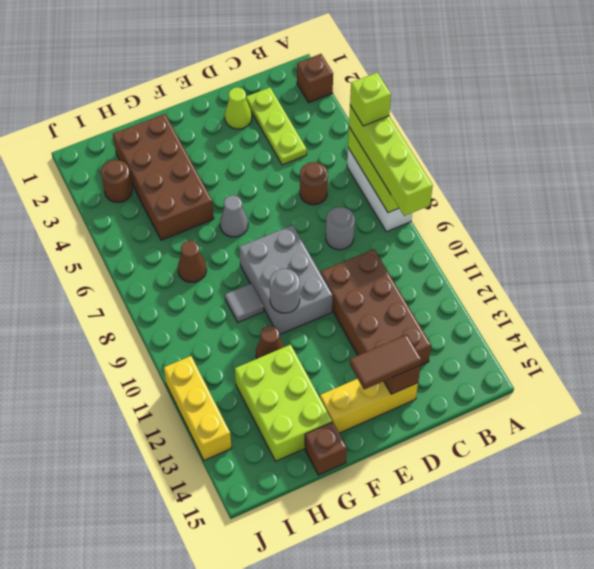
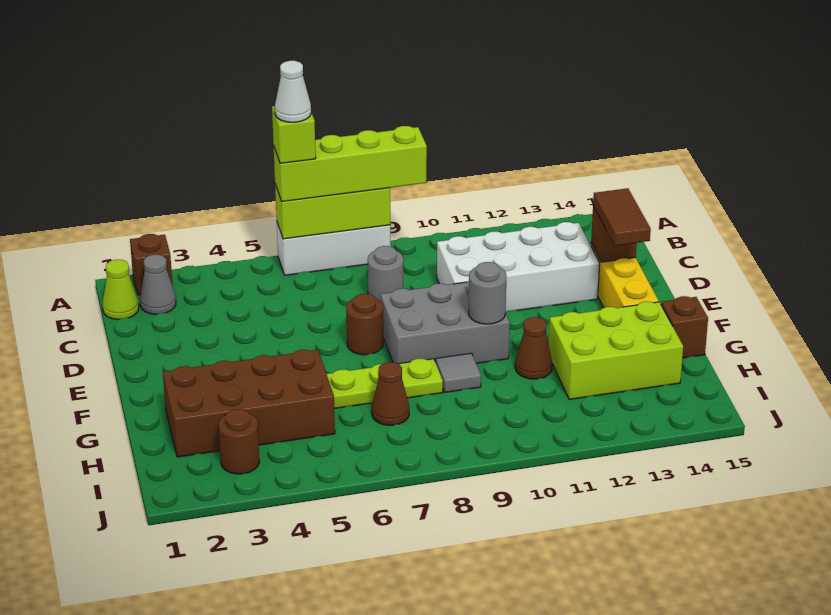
none -> white cone A6 level 5
lime plate C2:C4 level 1 -> lime plate G6:G8 level 1
brown round brick C6 level 1 -> brown round brick E7 level 1
brown brick C10:D13 level 1 -> white brick C10:D13 level 1
lime cone D2 level 1 -> lime cone B1 level 1
grey cone F6 level 1 -> grey cone B2 level 1
yellow brick J11:J13 level 1 -> none

